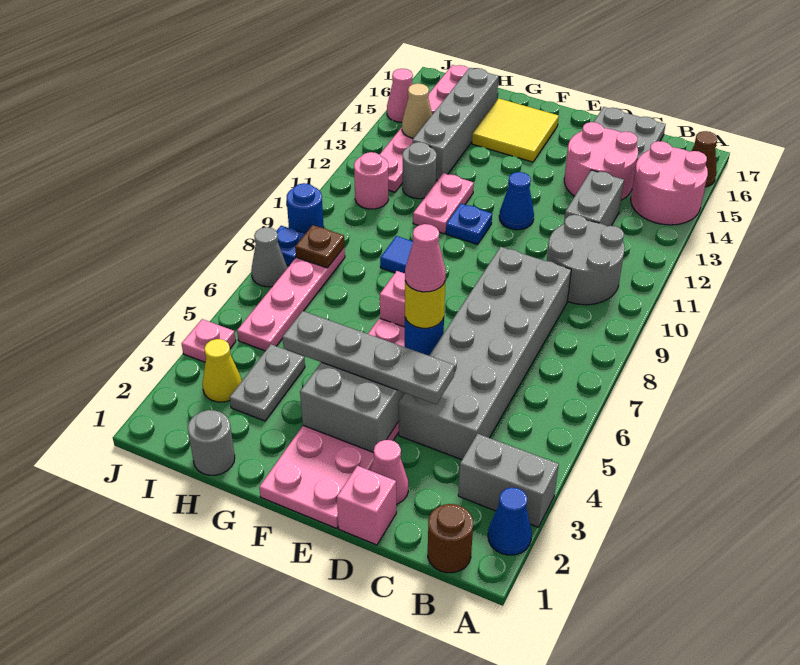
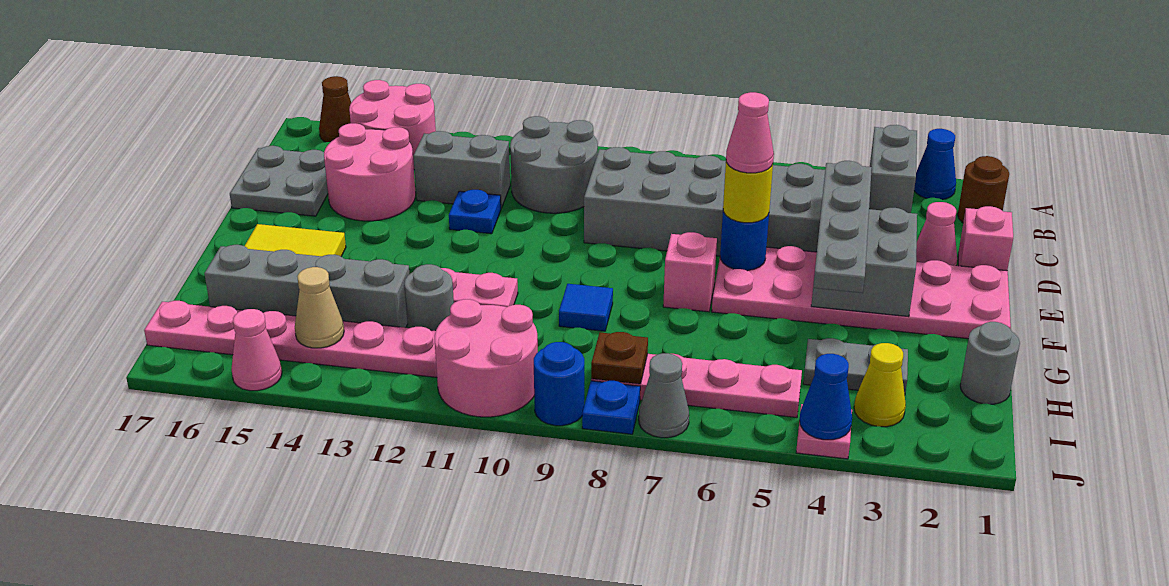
blue cone E12 level 1 -> blue cone J4 level 2
blue plate F11 level 1 -> blue plate D12 level 1
pink round brick I11 level 1 -> pink round brick I10:J11 level 1

